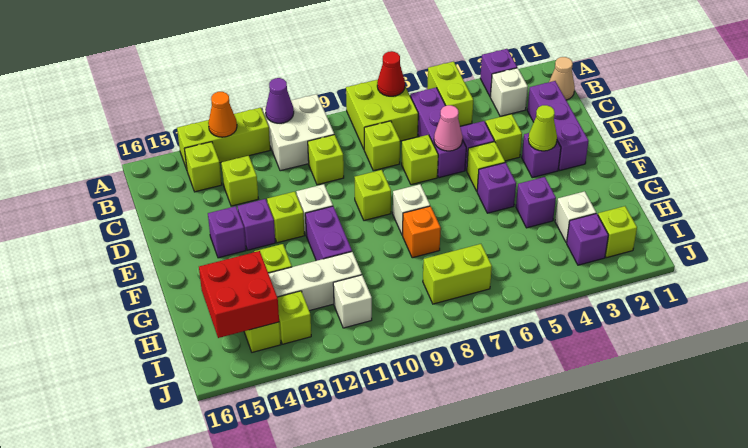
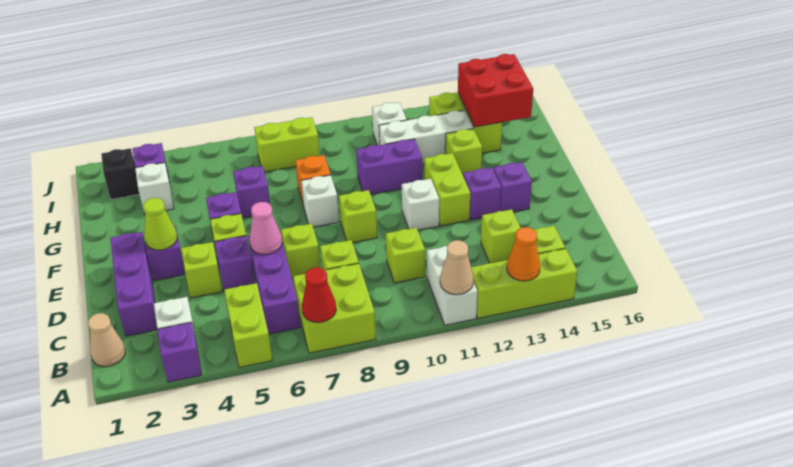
white brick A10:B11 level 1 -> white brick A11:B11 level 1
purple cone A11 level 2 -> tan cone A11 level 2
lime brick E12 level 1 -> lime brick E12:F12 level 1
purple brick F11:G11 level 1 -> purple brick G10:G11 level 1
purple brick G4 level 1 -> purple brick G6 level 1
lime brick I2 level 1 -> black brick I2 level 1

